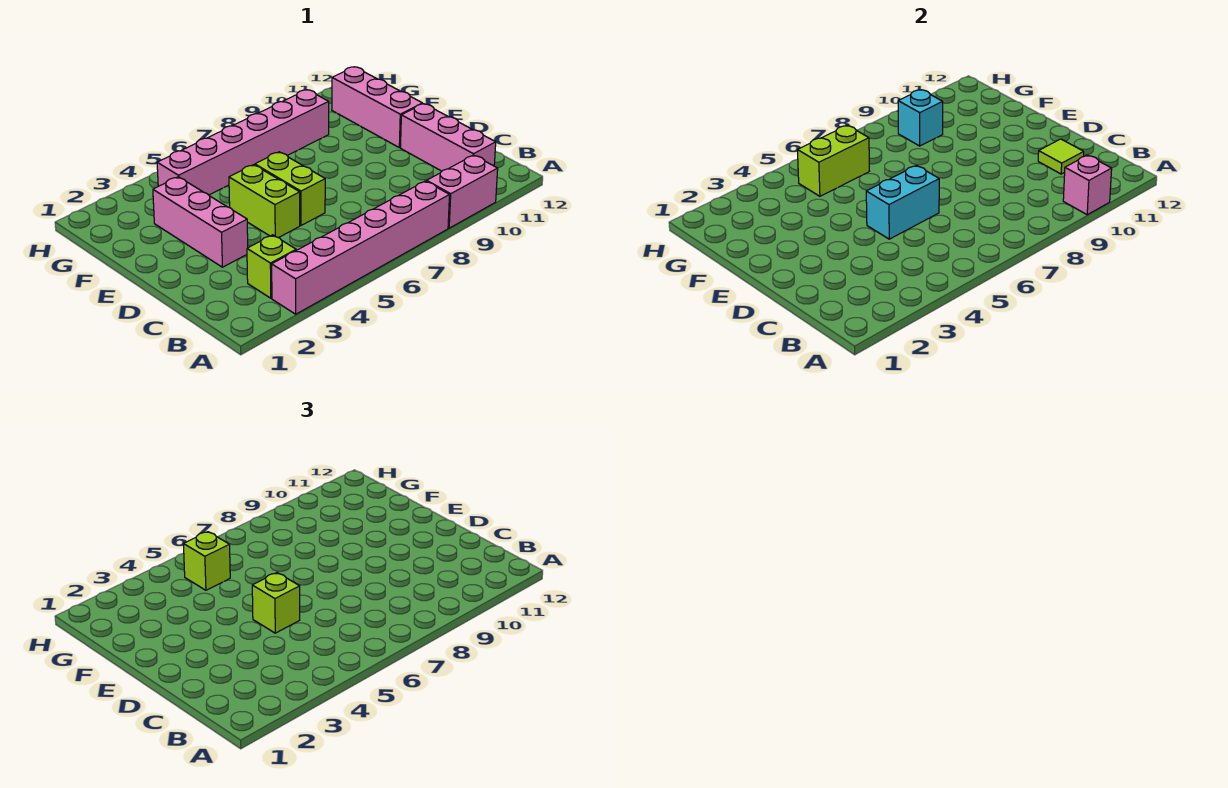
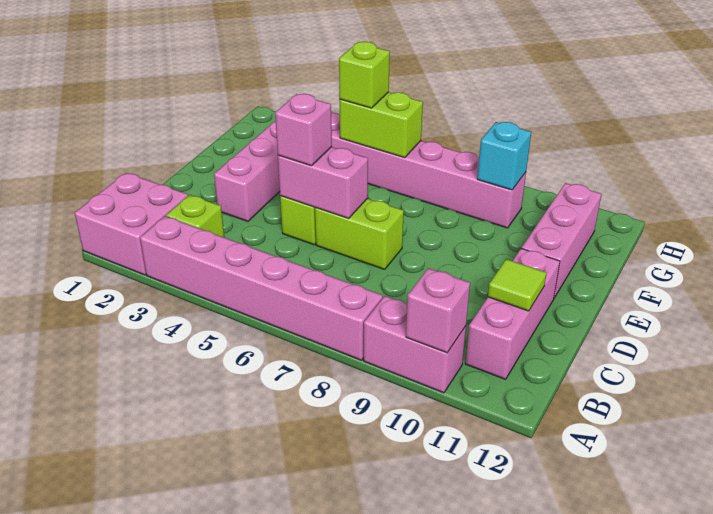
none -> pink brick A1:B2 level 1
cyan brick D5:D6 level 2 -> pink brick D5:D6 level 2
lime brick D5 level 3 -> pink brick D5 level 3
lime brick D6:E6 level 1 -> lime brick D6:D7 level 1

